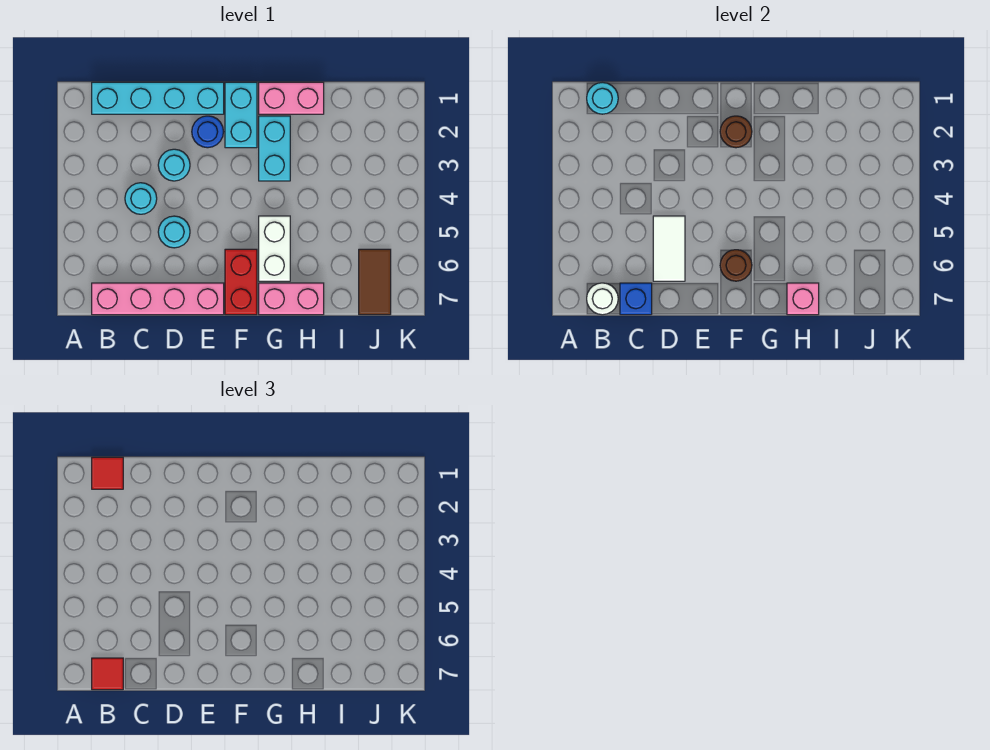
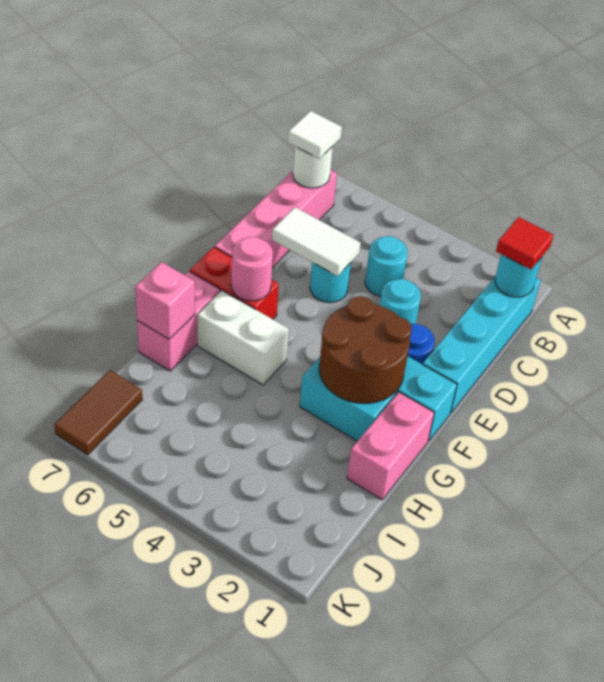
red tile B7 level 3 -> white tile B7 level 3
blue brick C7 level 2 -> none
brown round brick F2 level 2 -> brown round brick F2:G3 level 2
brown round brick F6 level 2 -> pink round brick F6 level 2
brown tile J6:J7 level 1 -> brown tile J7:K7 level 1

